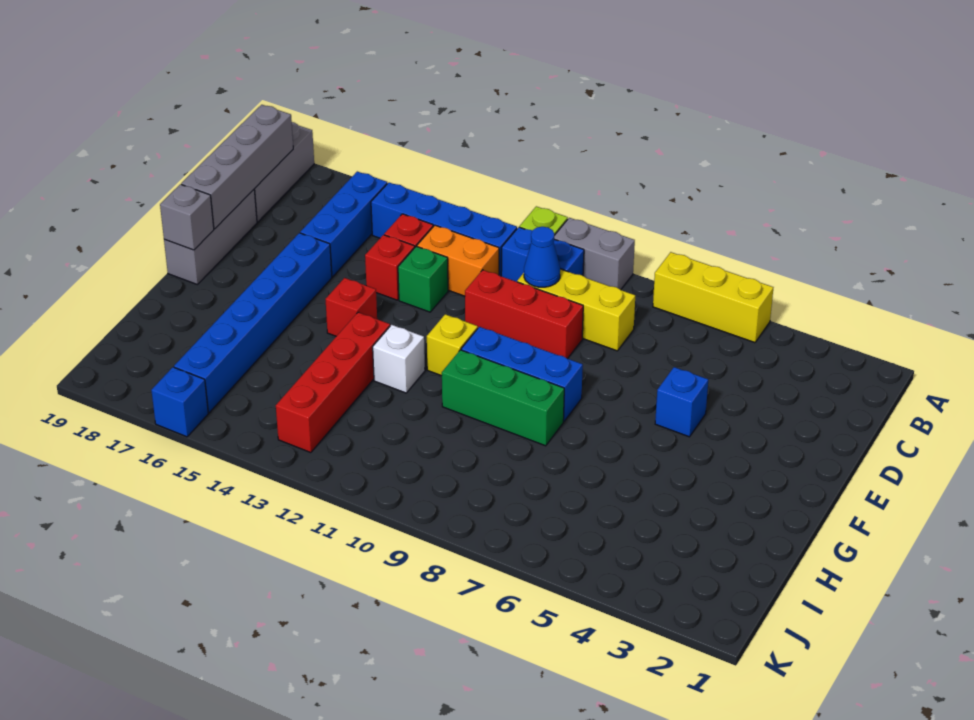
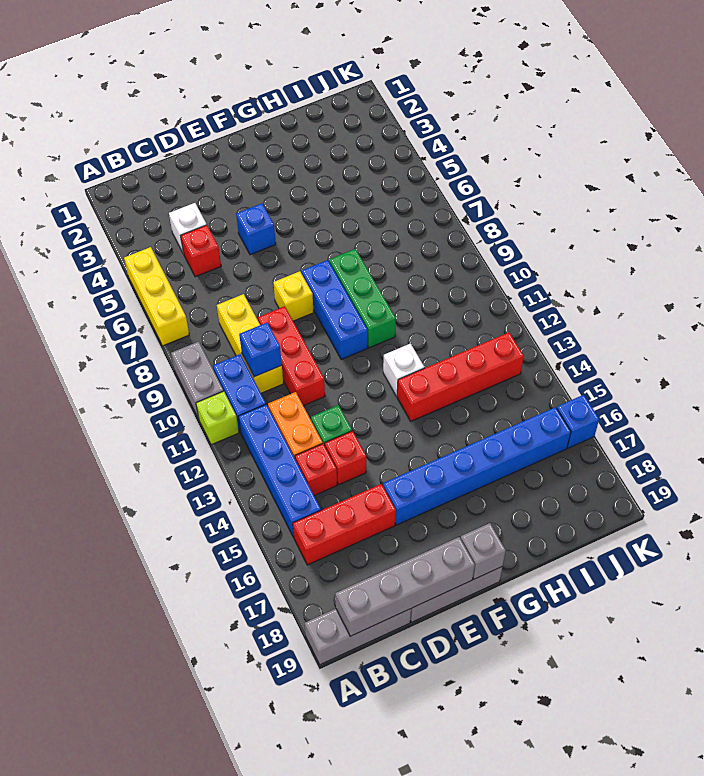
blue brick B16:D16 level 1 -> red brick B16:D16 level 1
none -> white brick C4 level 1
blue cone C10 level 2 -> blue brick C10 level 2
yellow brick F11 level 1 -> yellow brick E8 level 1
red brick F14 level 1 -> red brick C5 level 1

